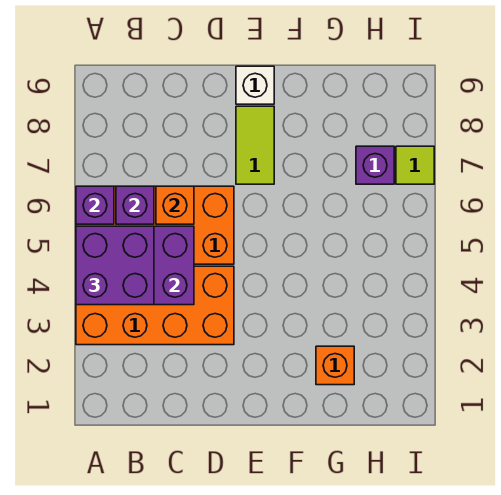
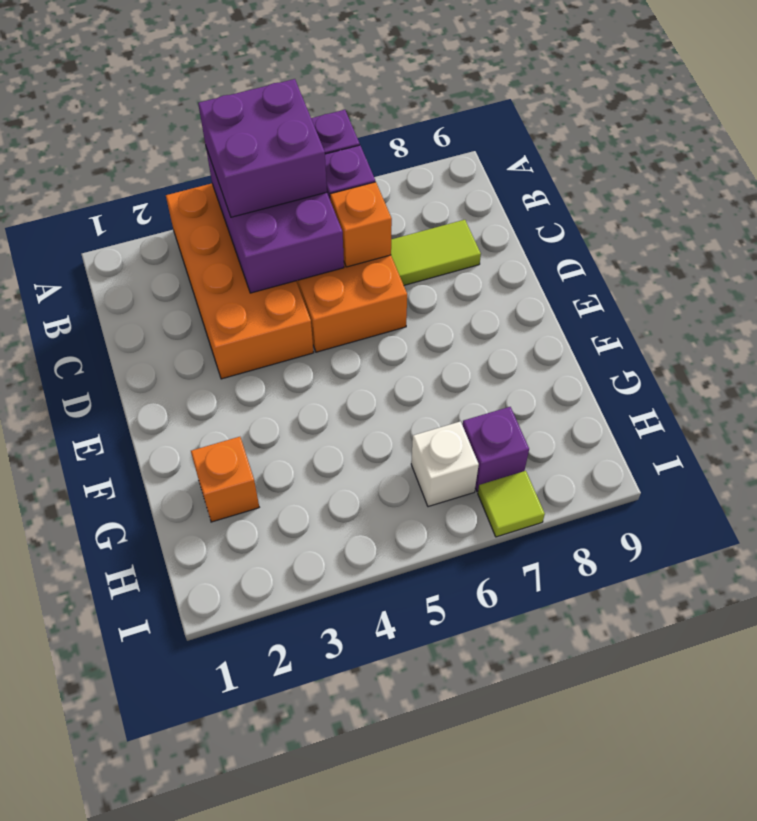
lime tile E7:E8 level 1 -> lime tile C7:C8 level 1
white brick E9 level 1 -> white brick H6 level 1

